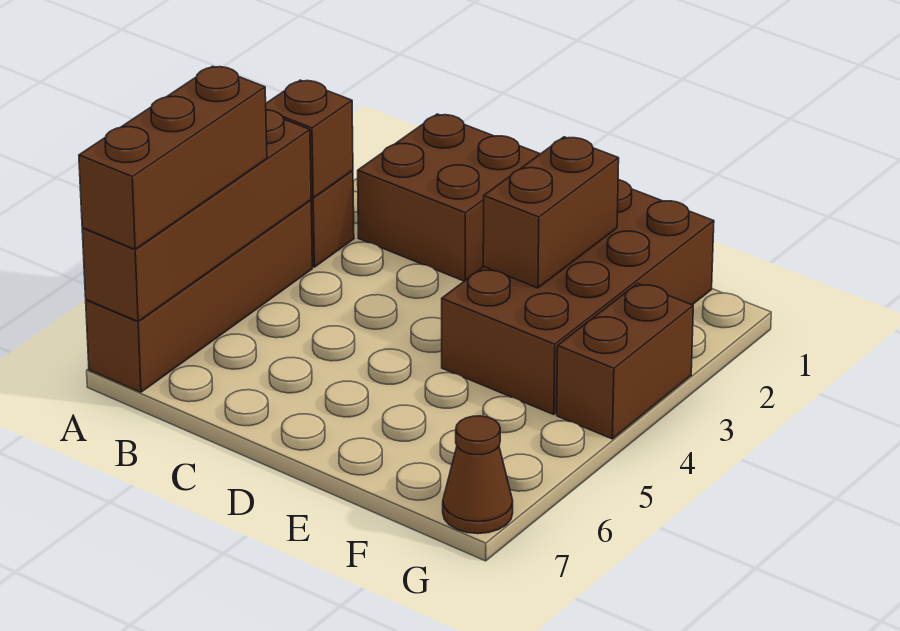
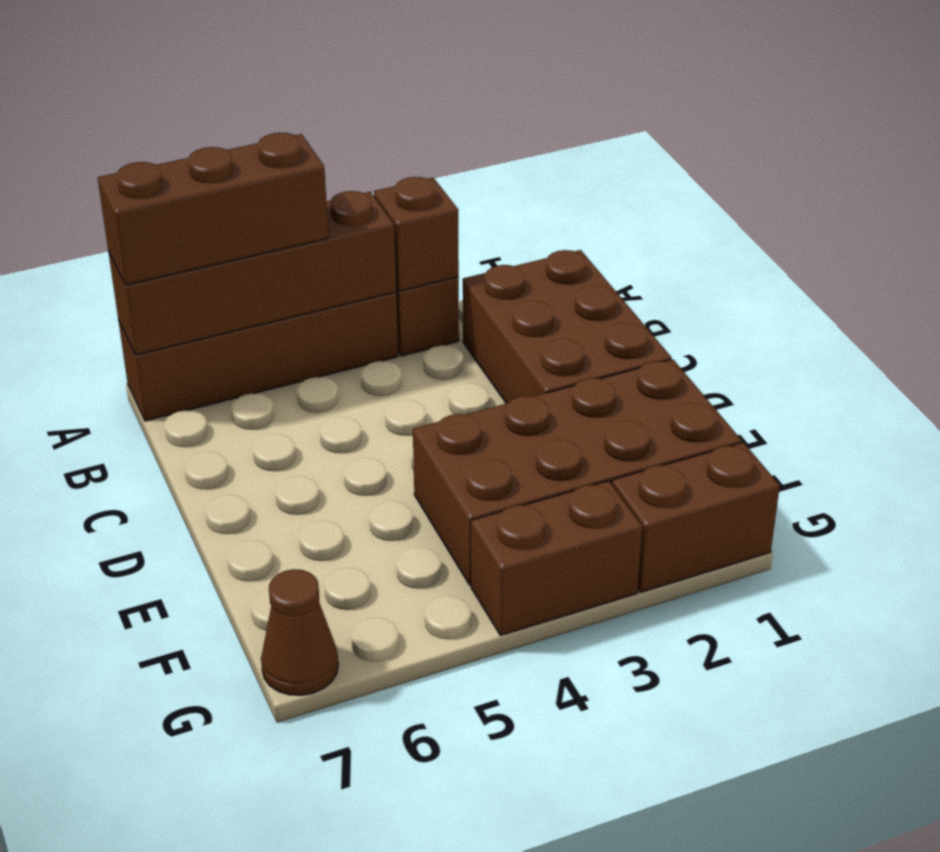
brown brick B1:C2 level 1 -> brown brick B1:D2 level 1
brown brick E2:E3 level 2 -> brown brick G1:G2 level 1

